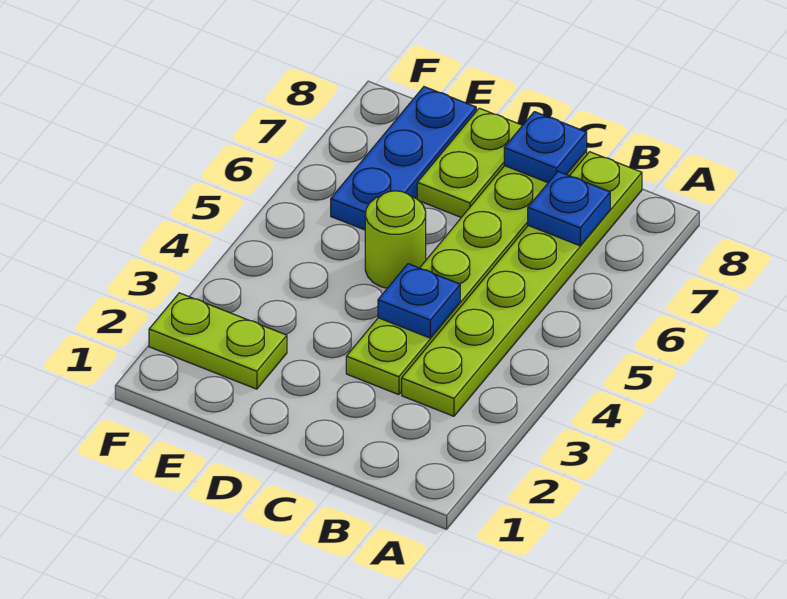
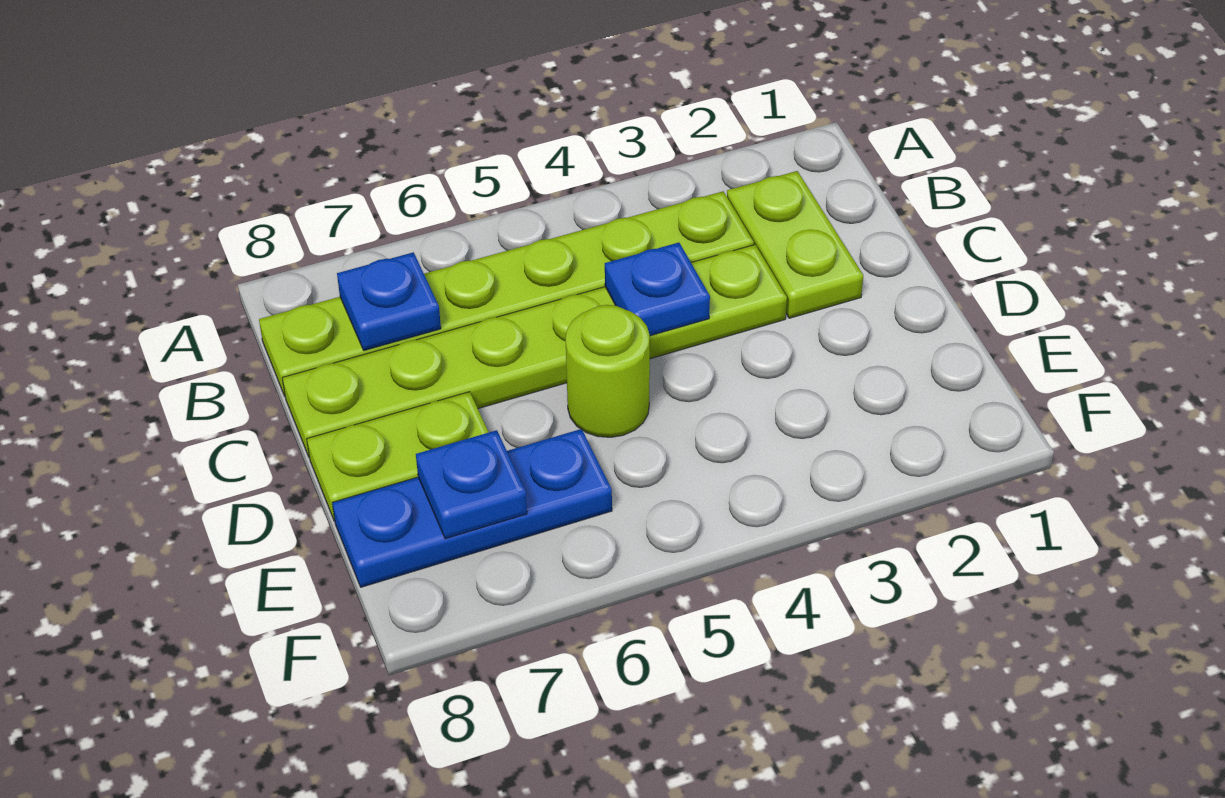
blue plate C8 level 2 -> blue plate E7 level 2
lime plate E2:F2 level 1 -> lime plate B2:C2 level 1

